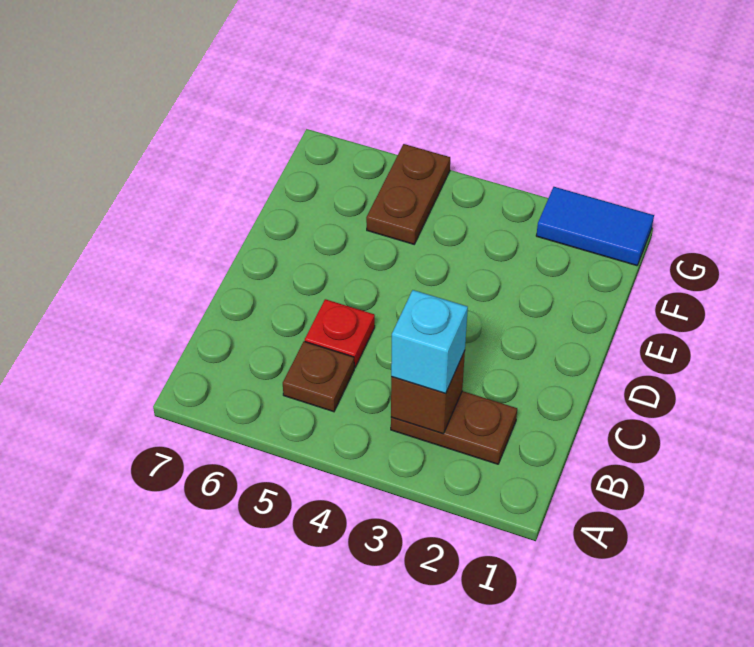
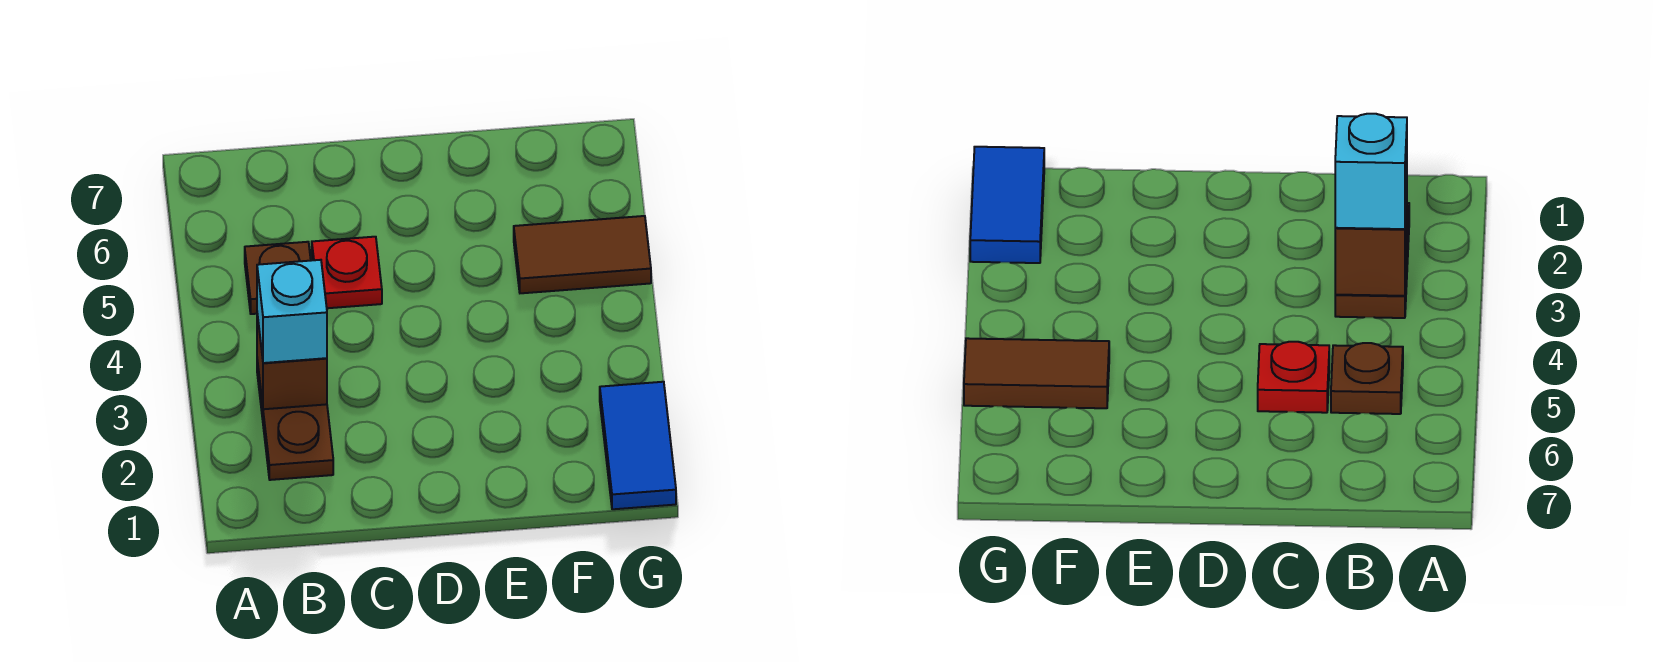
brown plate F5:G5 level 1 -> brown tile F5:G5 level 1

